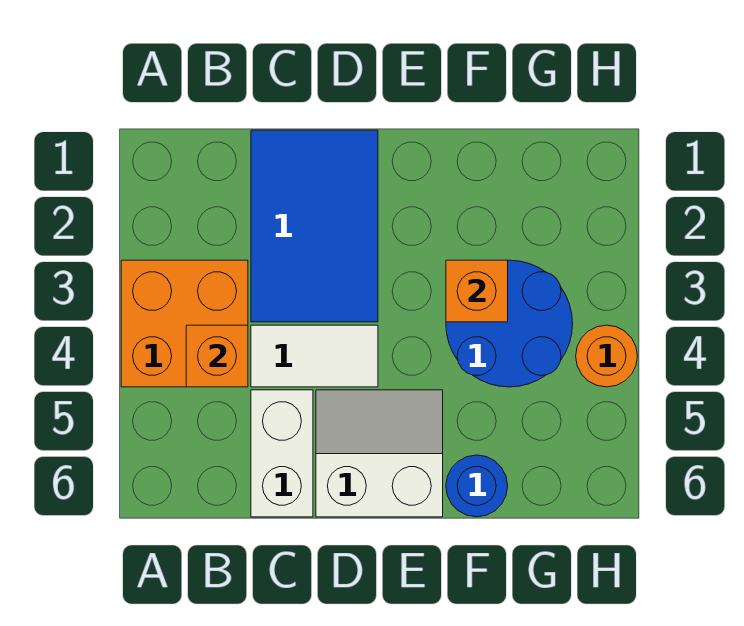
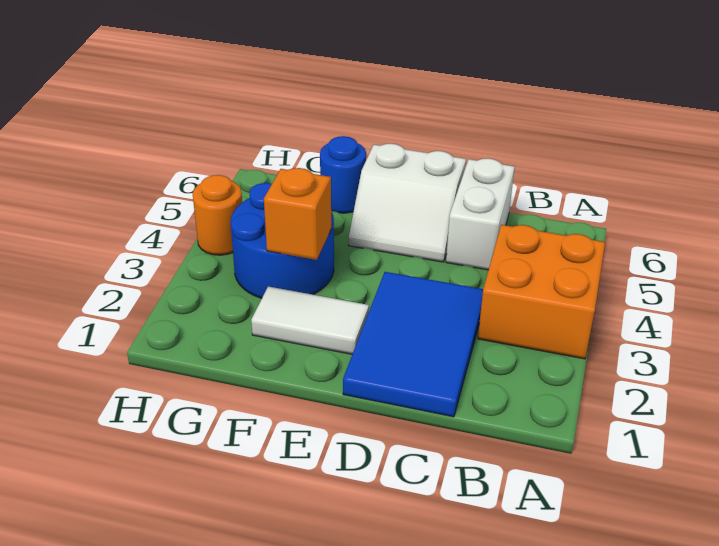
orange brick B4 level 2 -> none
white tile C4:D4 level 1 -> white tile E2:F2 level 1

